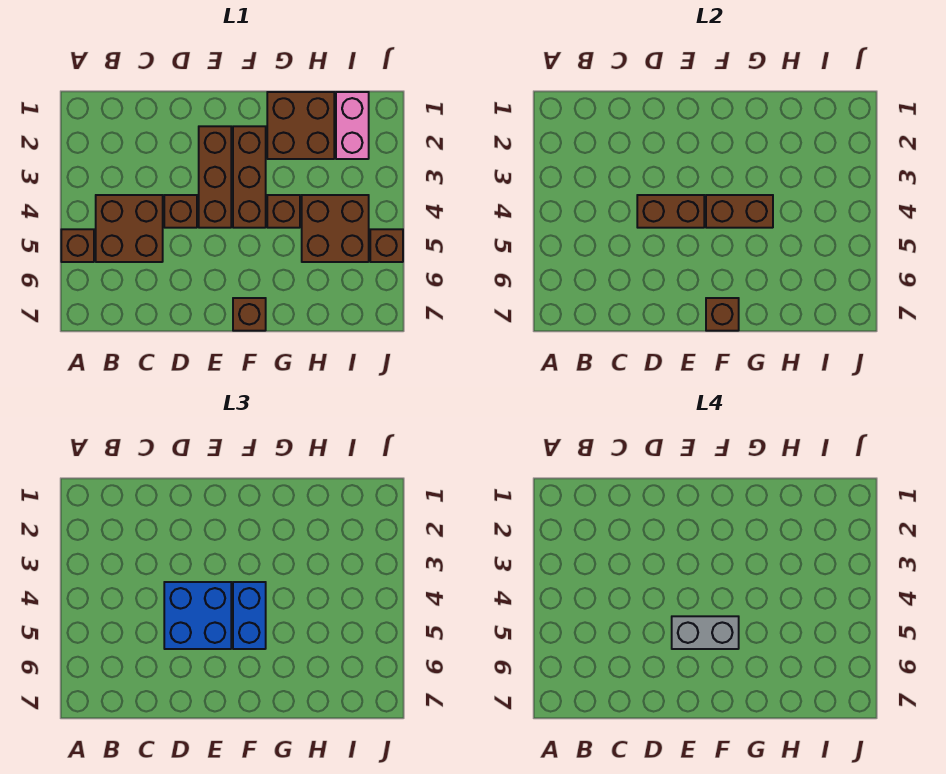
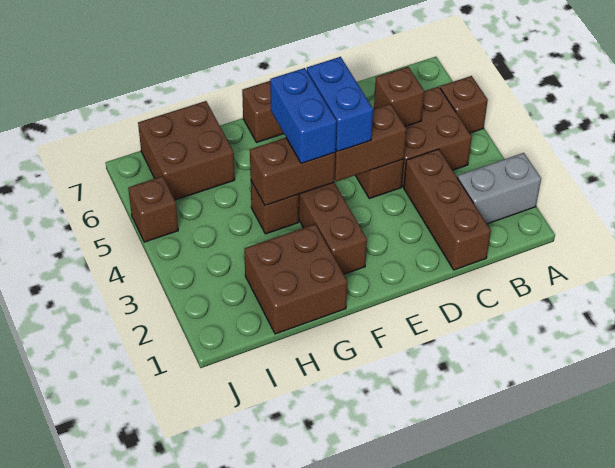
blue brick D4:E5 level 3 -> blue brick E4:E5 level 3
brown brick E2:E4 level 1 -> brown brick C1:C3 level 1
grey brick E5:F5 level 4 -> grey brick A2:B2 level 1
brown brick F7 level 2 -> brown brick C5 level 2
brown brick H4:I5 level 1 -> brown brick H6:I7 level 1
pink brick I1:I2 level 1 -> none

